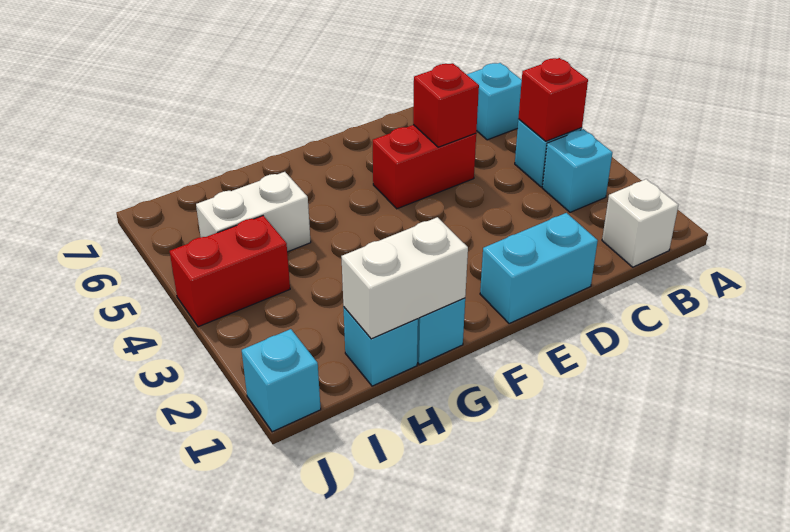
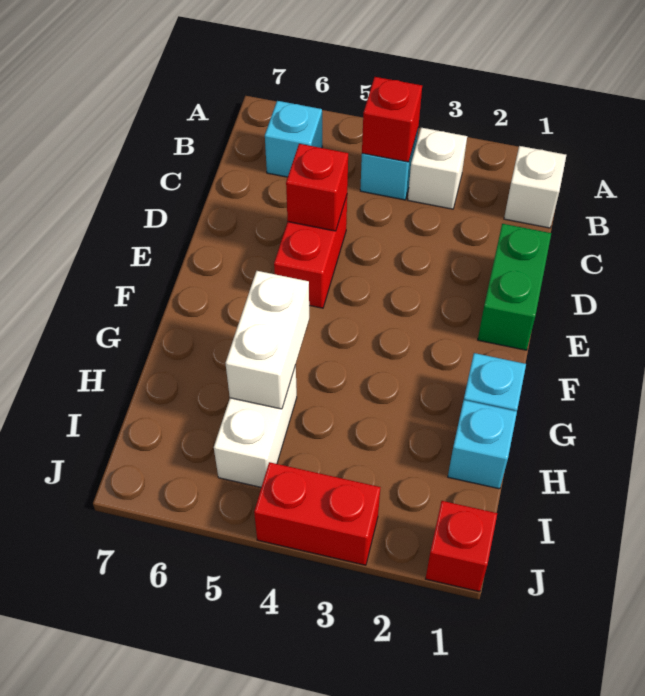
cyan brick B3 level 1 -> white brick B3 level 1
cyan brick D1:E1 level 1 -> green brick D1:E1 level 1
white brick G1:H1 level 2 -> white brick G5:H5 level 2
red brick I4:J4 level 1 -> red brick J3:J4 level 1
cyan brick J1 level 1 -> red brick J1 level 1

